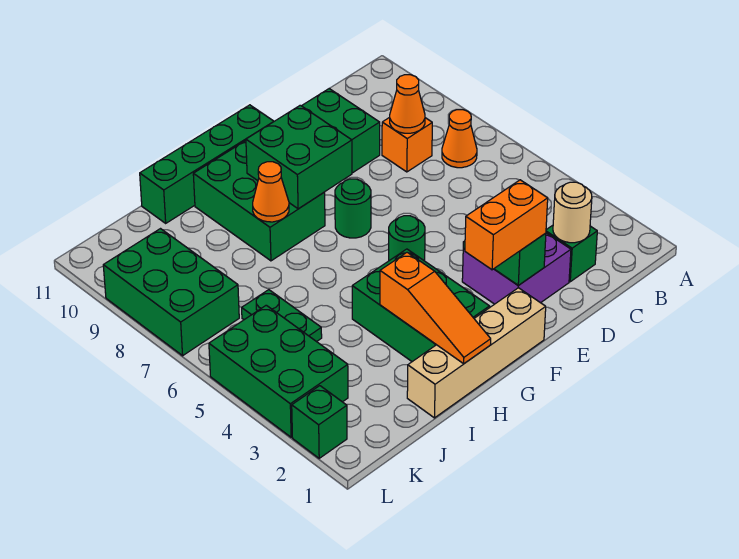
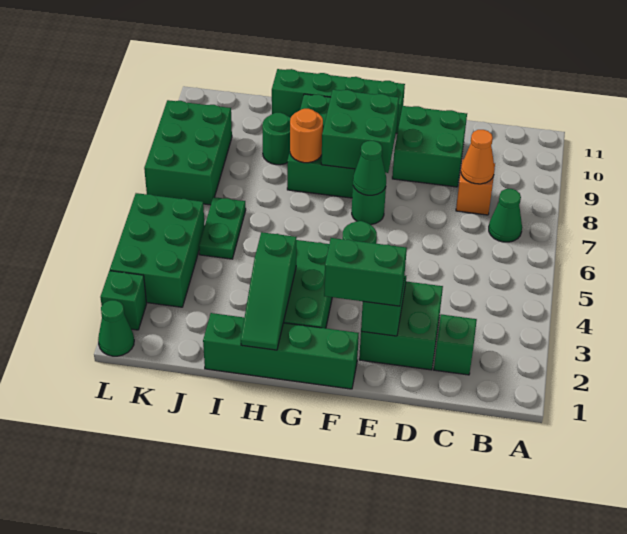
orange cone B7 level 1 -> green cone B7 level 1
tan round brick C2 level 2 -> none
purple brick D2:E3 level 1 -> green brick D2:E3 level 1
orange brick E2:F2 level 3 -> green brick E2:F2 level 3
tan brick F1:I1 level 1 -> green brick F1:I1 level 1
none -> green cone F7 level 2
orange slope H1:H3 level 2 top 3 -> green slope H1:H3 level 2 top 3
orange cone H8 level 2 -> orange round brick H8 level 2
none -> green round brick I9 level 1
none -> green cone L1 level 1

